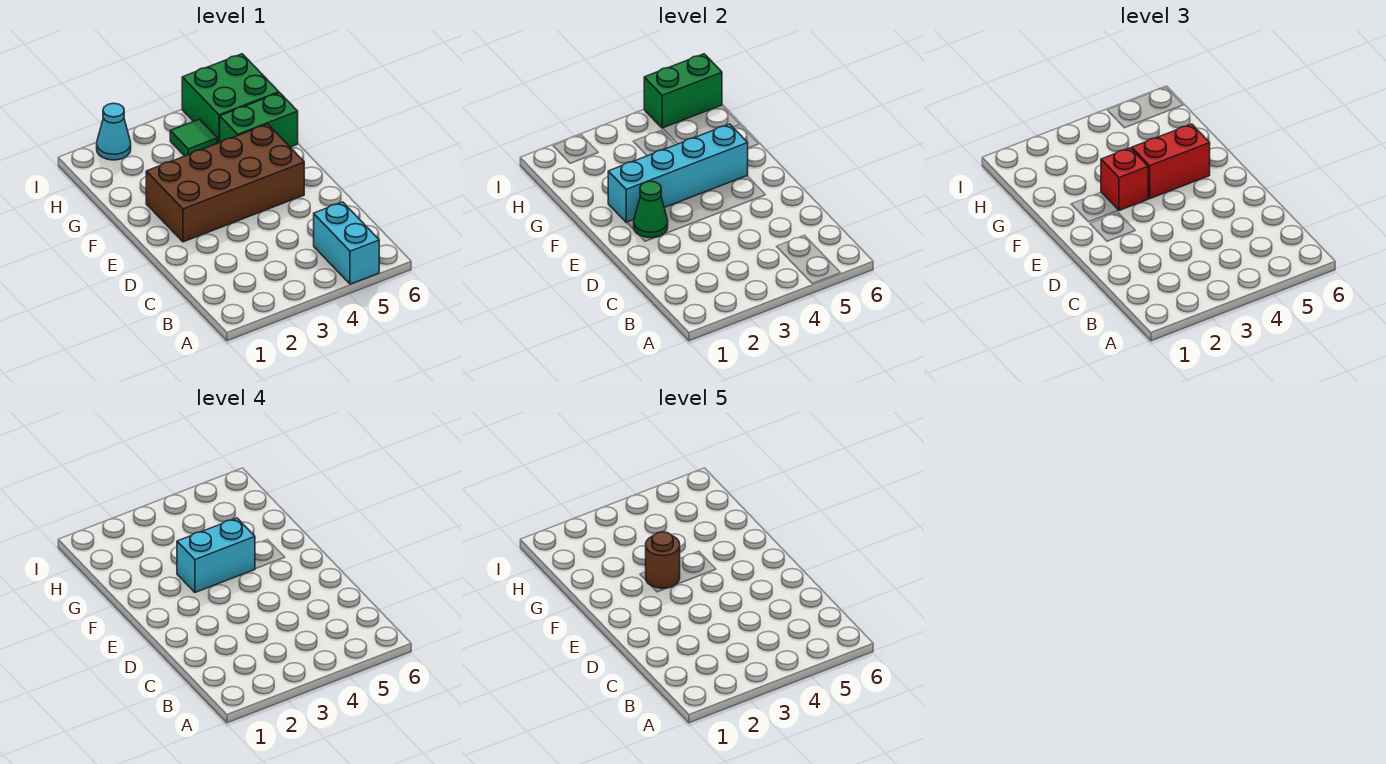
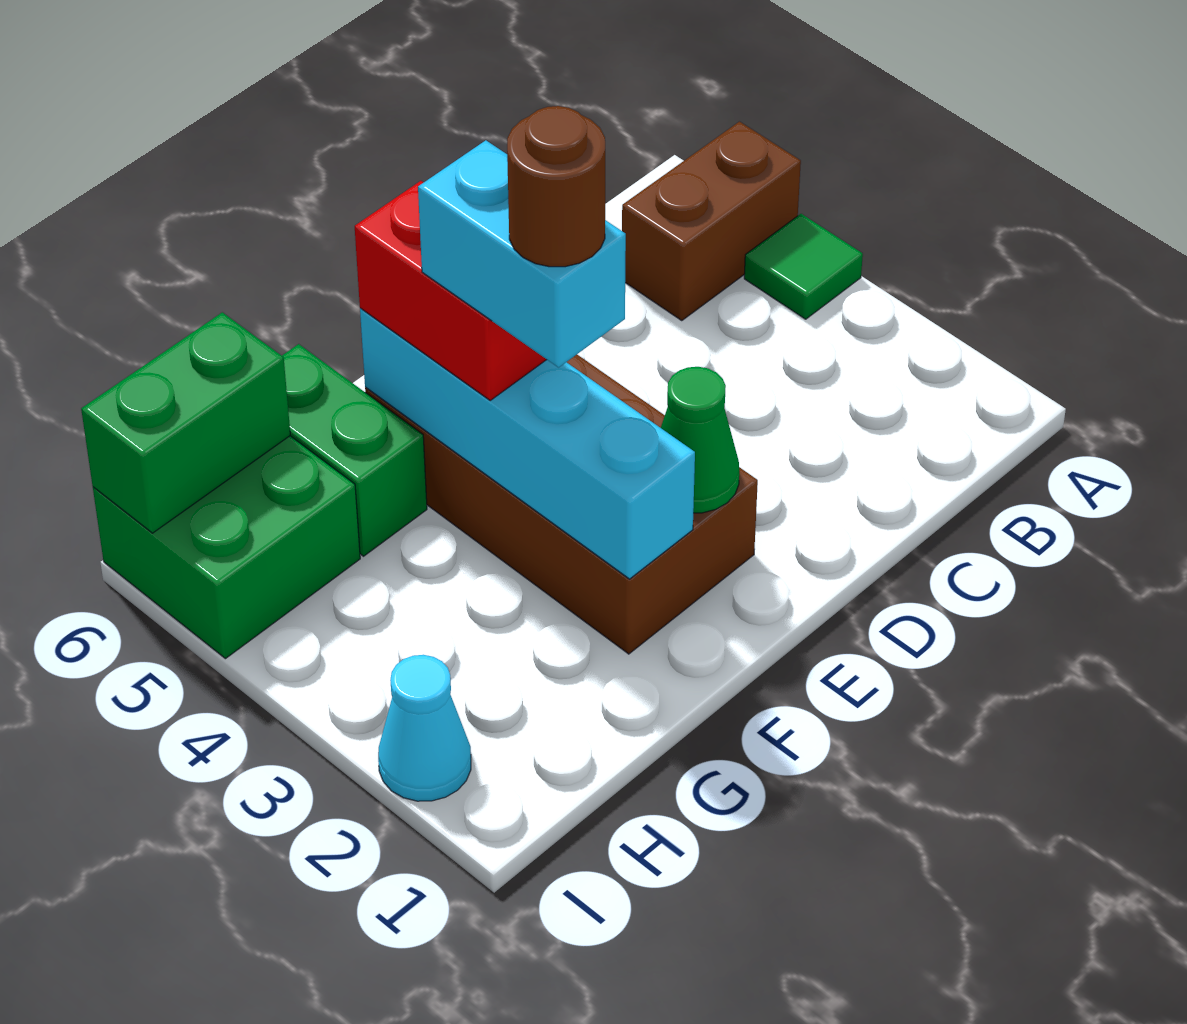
cyan brick A5:B5 level 1 -> brown brick A5:B5 level 1
red brick F3 level 3 -> none
green tile H4 level 1 -> green tile A4 level 1
green brick I5:I6 level 2 -> green brick H6:I6 level 2

